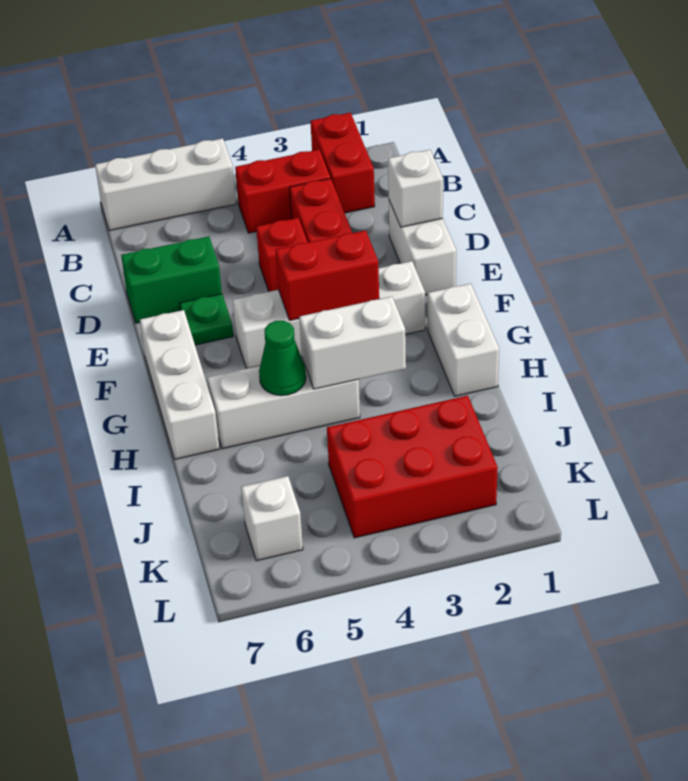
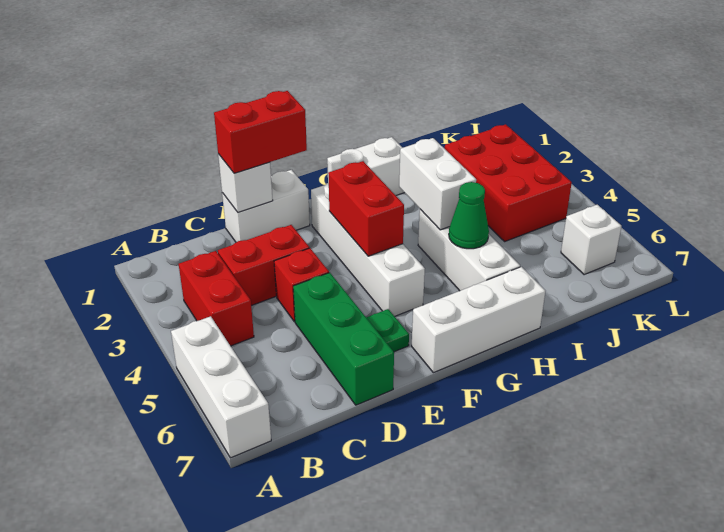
red brick A2:B2 level 1 -> red brick D1:E1 level 3
green brick D6:D7 level 1 -> green brick D5:D7 level 1

